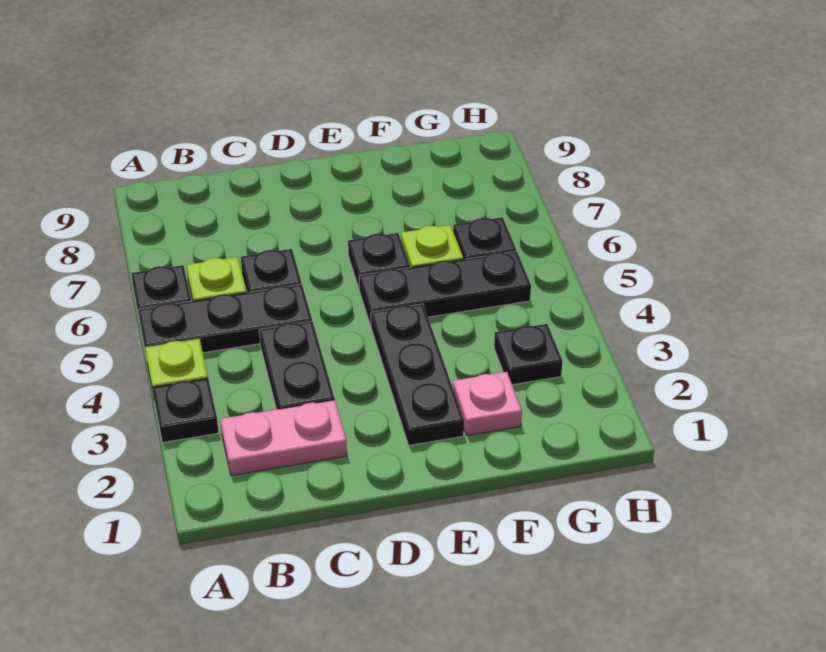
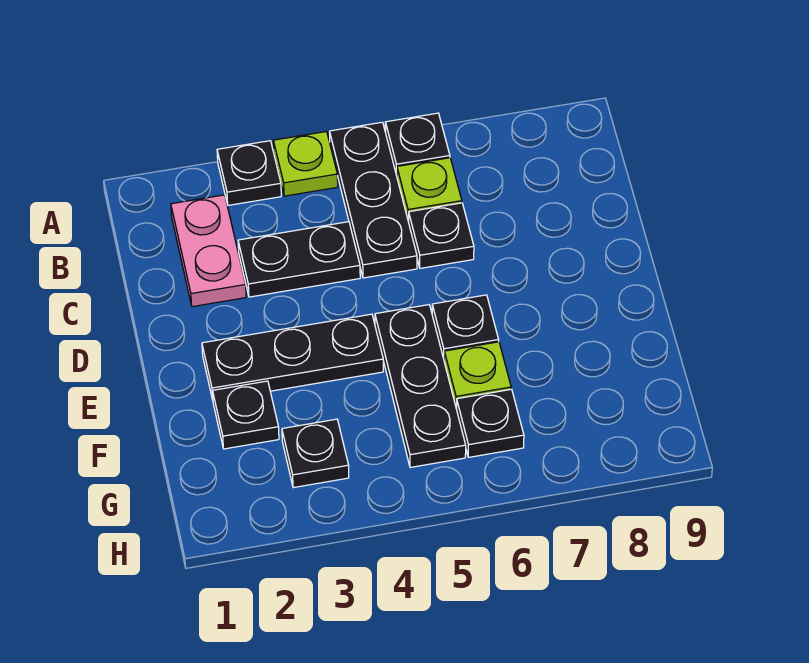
pink plate F2 level 1 -> black plate F2 level 1

